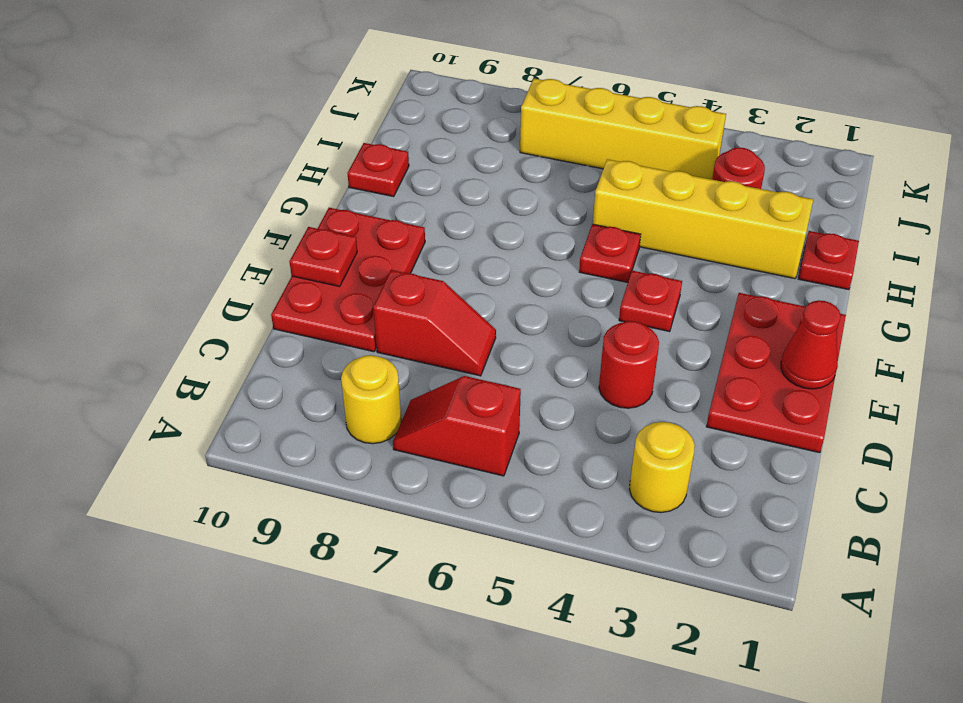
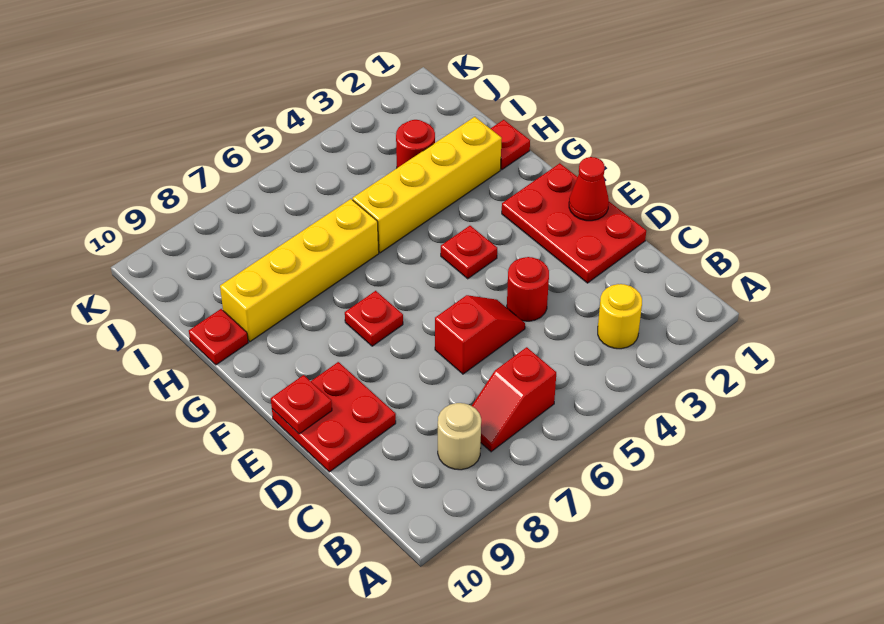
yellow round brick B8 level 1 -> tan round brick B8 level 1
red slope D7:D8 level 1 top 8 -> red slope D5:D6 level 1 top 6
red plate D9:F10 level 1 -> red plate D9:E10 level 1
red plate G5 level 1 -> red plate F7 level 1
yellow brick J4:J7 level 1 -> yellow brick H6:H9 level 1

